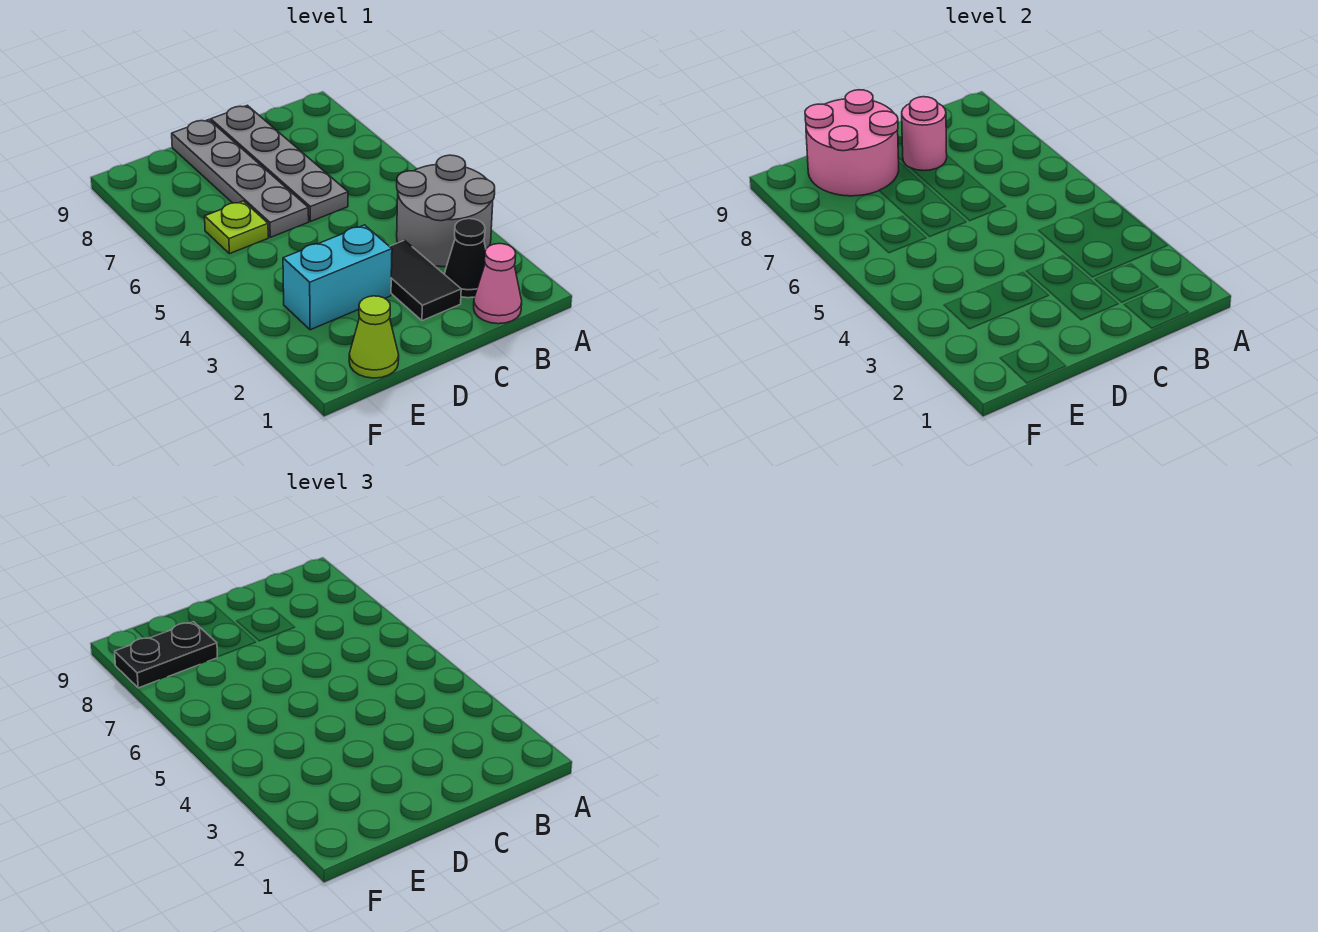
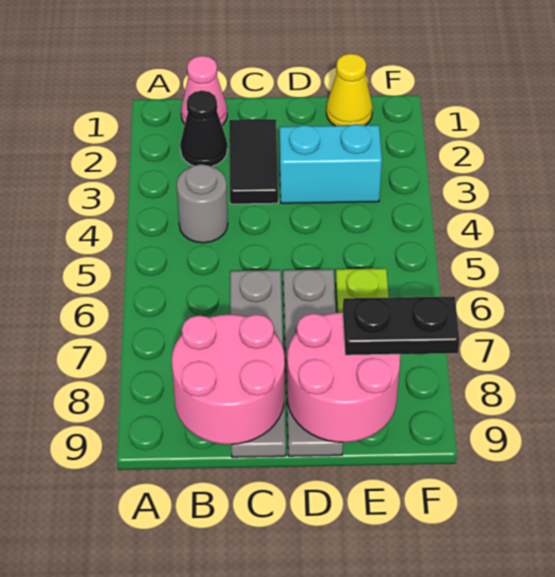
grey round brick A3:B4 level 1 -> grey round brick B4 level 1
pink round brick C8 level 2 -> pink round brick B8:C9 level 2
lime cone E1 level 1 -> yellow cone E1 level 1

